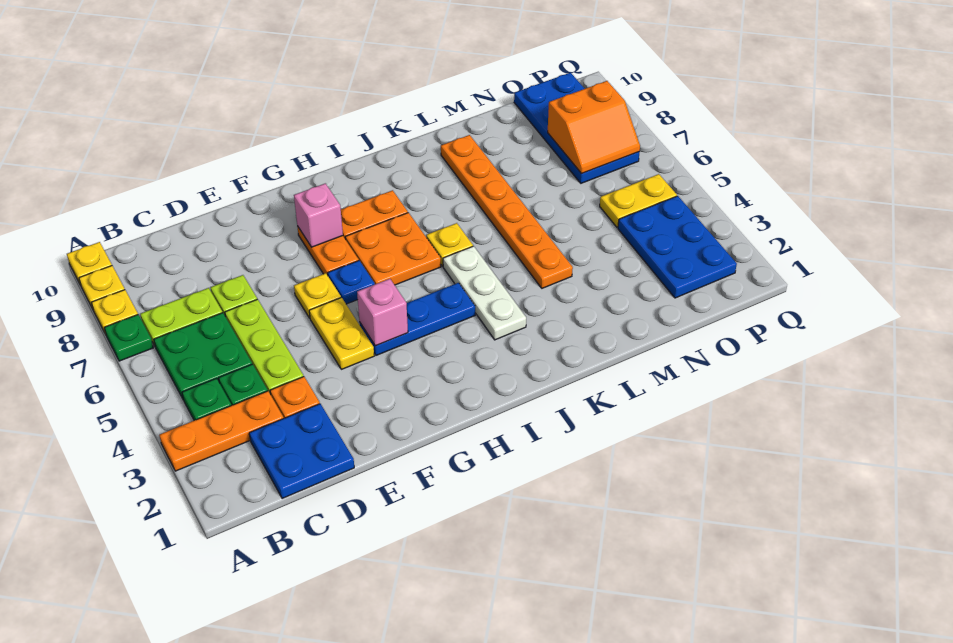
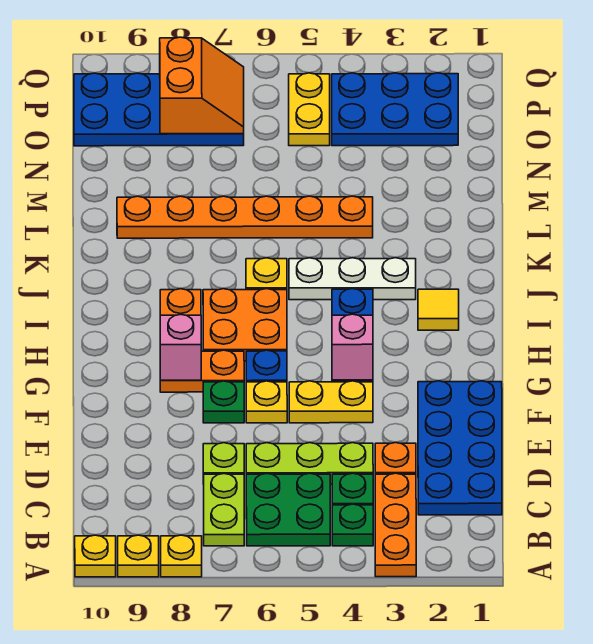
green plate A7 level 1 -> green plate F7 level 1
blue plate C1:D2 level 1 -> blue plate C1:F2 level 1
none -> yellow tile I2 level 1

